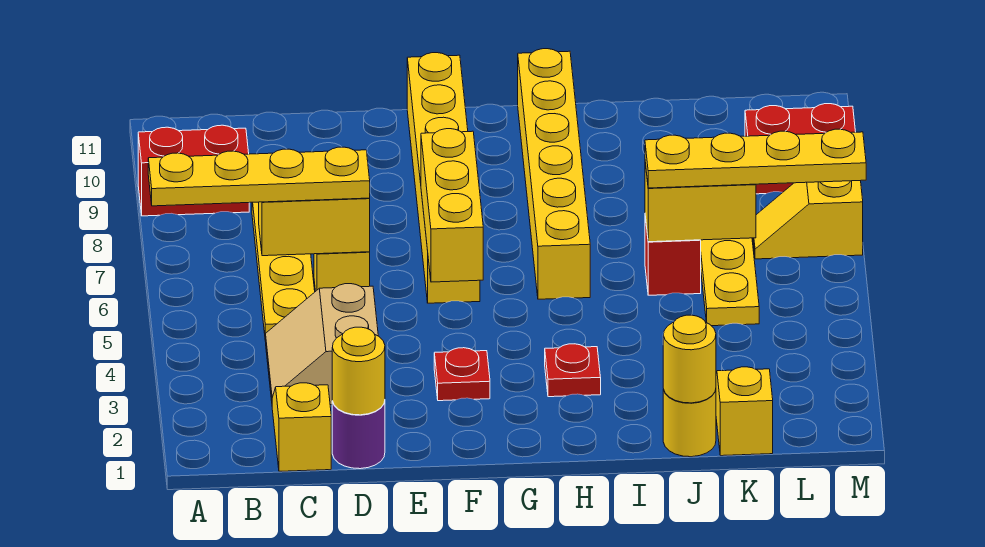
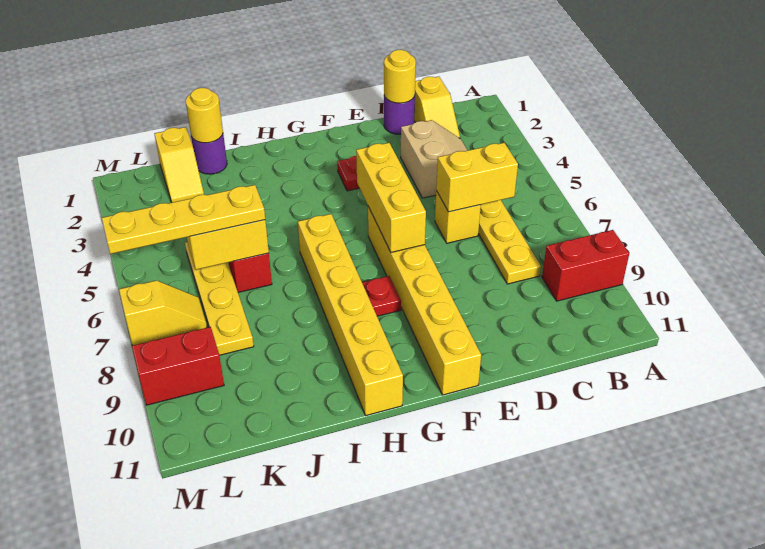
yellow plate A6:D6 level 3 -> none
red plate H3 level 1 -> red plate G8 level 1
yellow round brick J1 level 1 -> purple round brick J1 level 1

